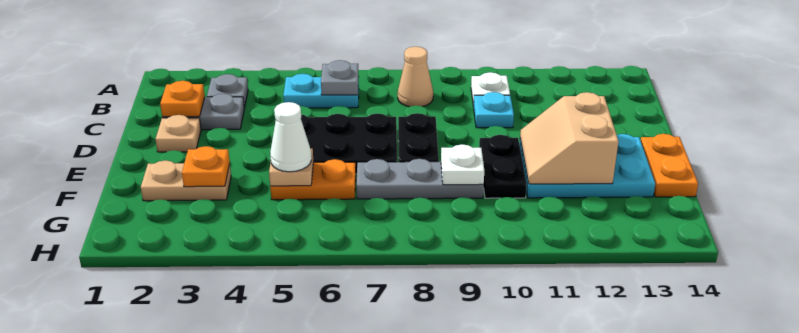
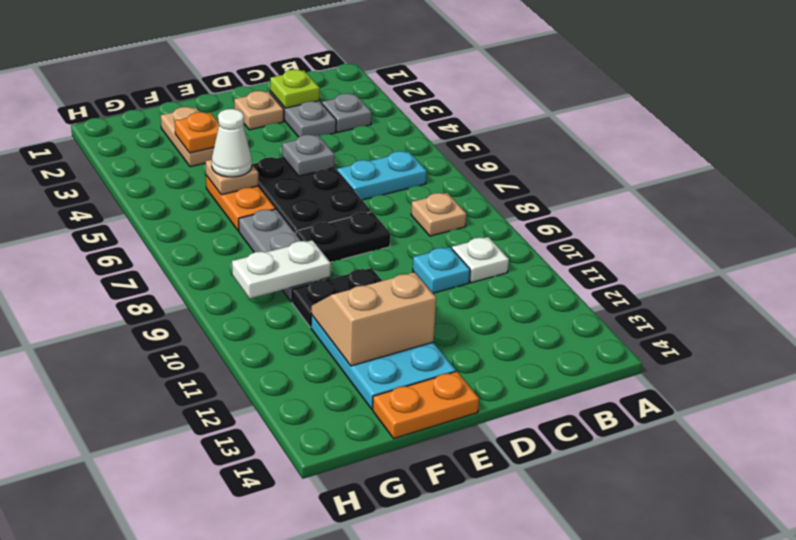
cyan plate B5:B6 level 1 -> cyan plate B6:C6 level 1
grey plate B6 level 2 -> grey plate D5 level 2
tan cone B8 level 1 -> tan plate B8 level 1
orange plate C2 level 2 -> lime plate C2 level 2
white plate F9 level 2 -> white plate F9:G9 level 2

